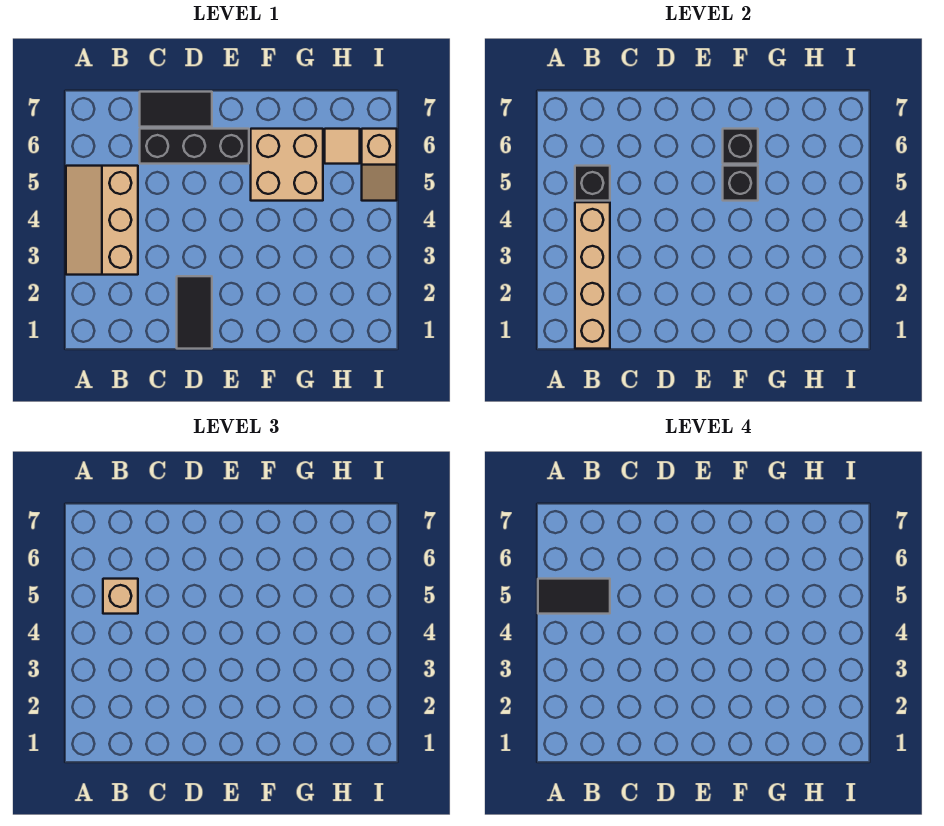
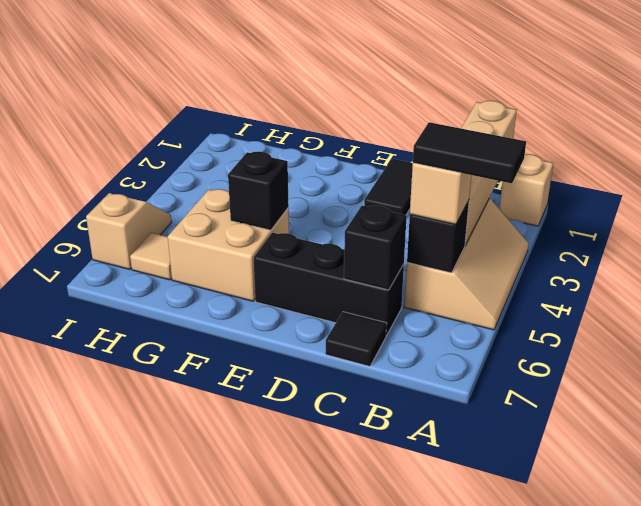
none -> tan brick A1 level 1
black tile C7:D7 level 1 -> black tile C7 level 1
black brick F6 level 2 -> black brick C6 level 2

